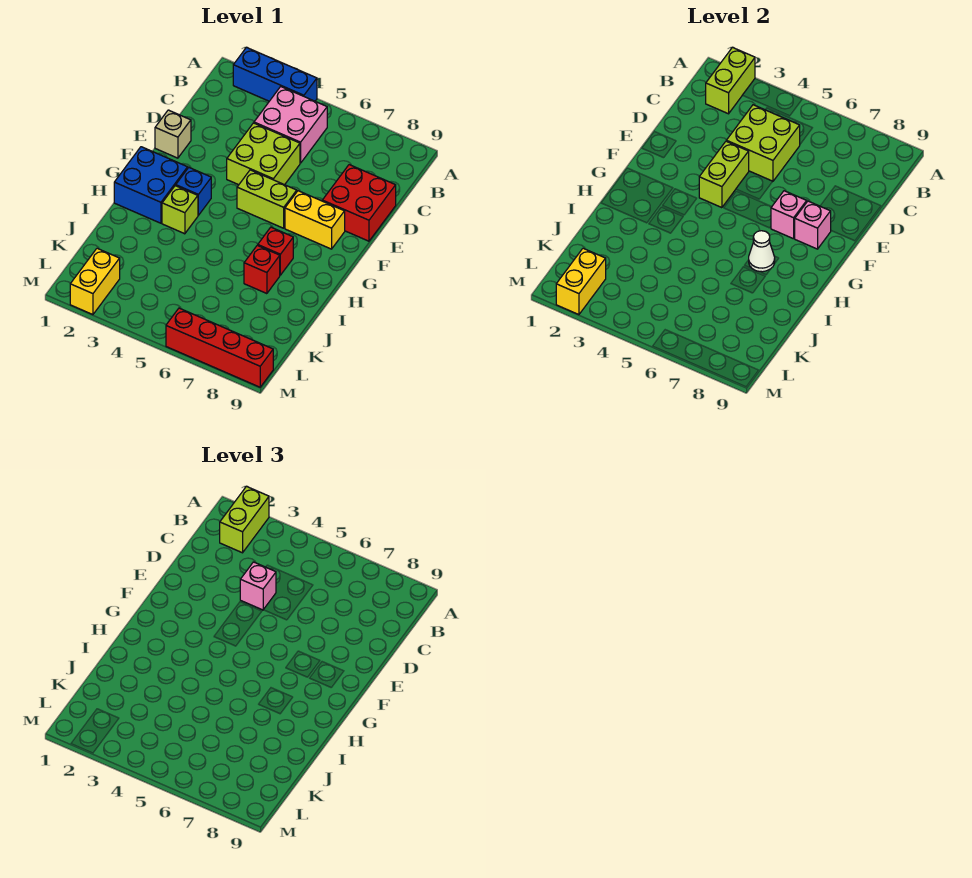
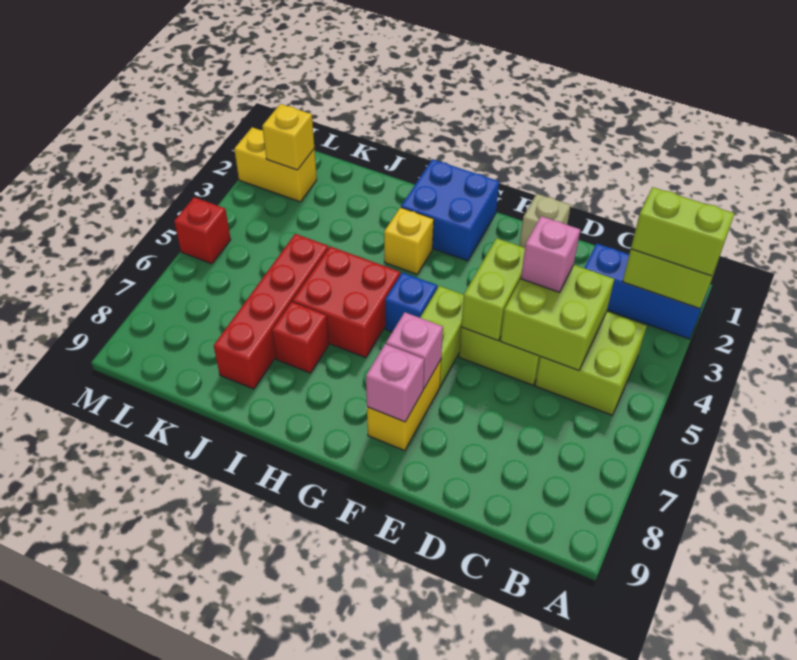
blue brick A2:A4 level 1 -> blue brick A2:C2 level 1
pink brick B4:C5 level 1 -> lime brick B4:C5 level 1
red brick D8:E9 level 1 -> red brick H5:I6 level 1
lime brick E4:F4 level 2 -> lime brick E4:E5 level 2
blue brick G3 level 1 -> blue brick G5 level 1
lime brick H3 level 1 -> yellow brick H3 level 1
red brick H7 level 1 -> red brick M5 level 1
white cone H7 level 2 -> none
yellow brick L2:M2 level 2 -> yellow brick L2 level 2
red brick M6:M9 level 1 -> red brick J5:J8 level 1

